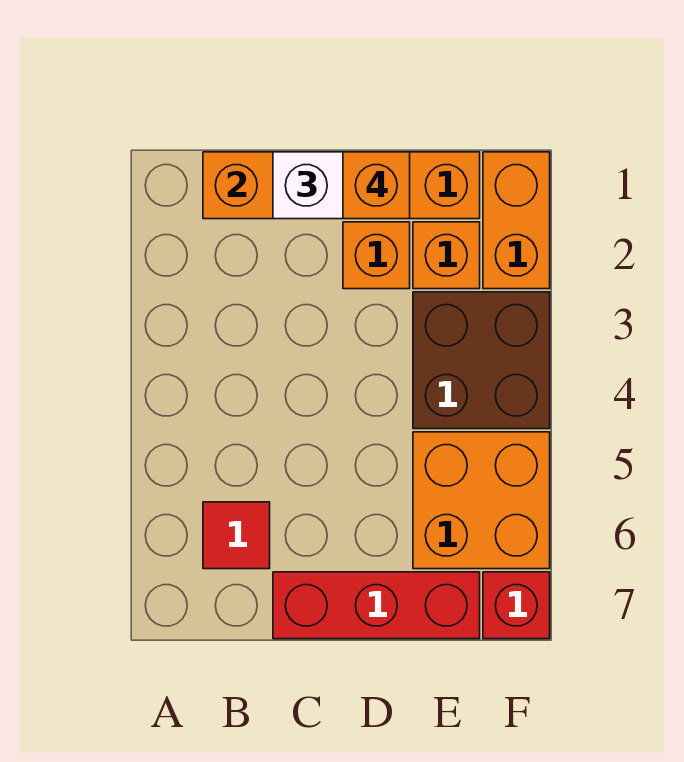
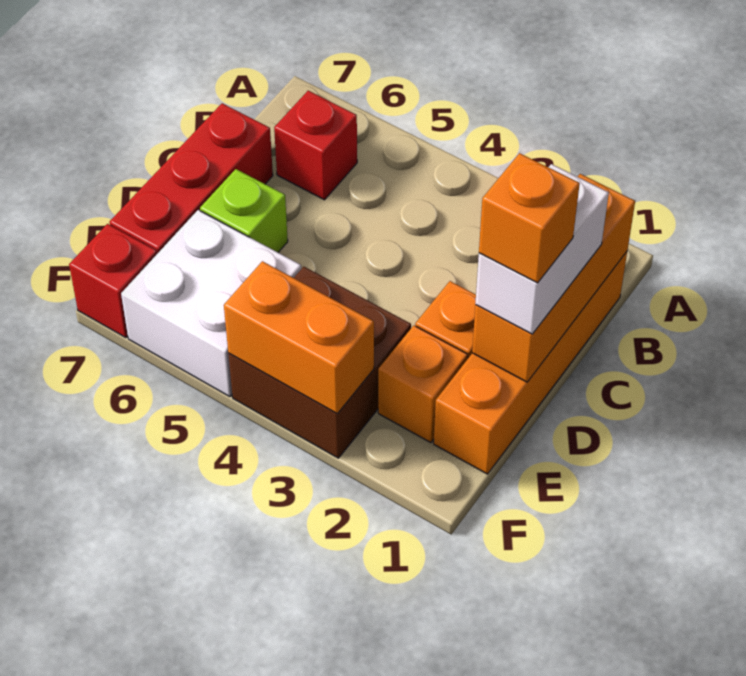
red tile B6 level 1 -> red brick B6 level 1
none -> lime brick D6 level 1
orange brick E5:F6 level 1 -> white brick E5:F6 level 1
orange brick F1:F2 level 1 -> orange brick F3:F4 level 2

